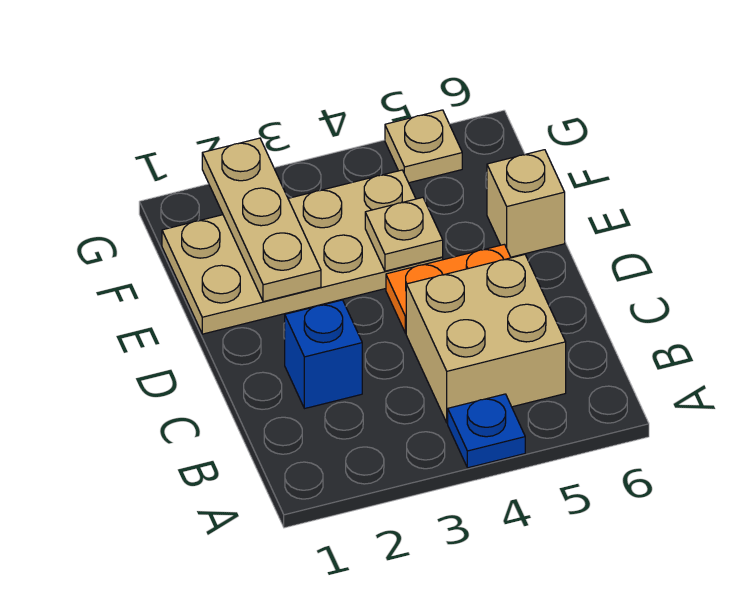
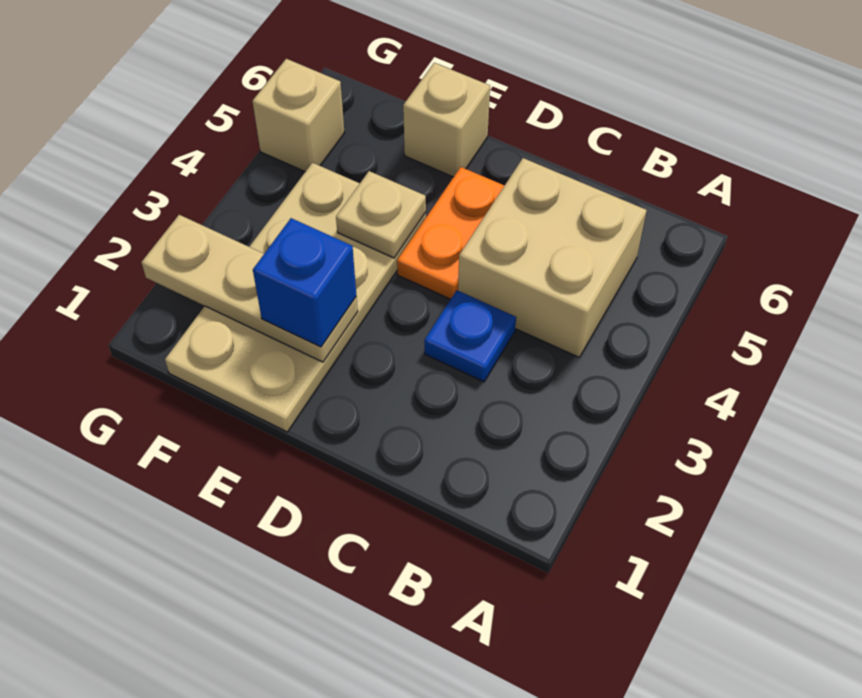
blue plate A4 level 1 -> blue plate C3 level 1
blue brick C2 level 1 -> blue brick E2 level 3
tan plate G5 level 1 -> tan brick G5 level 1

